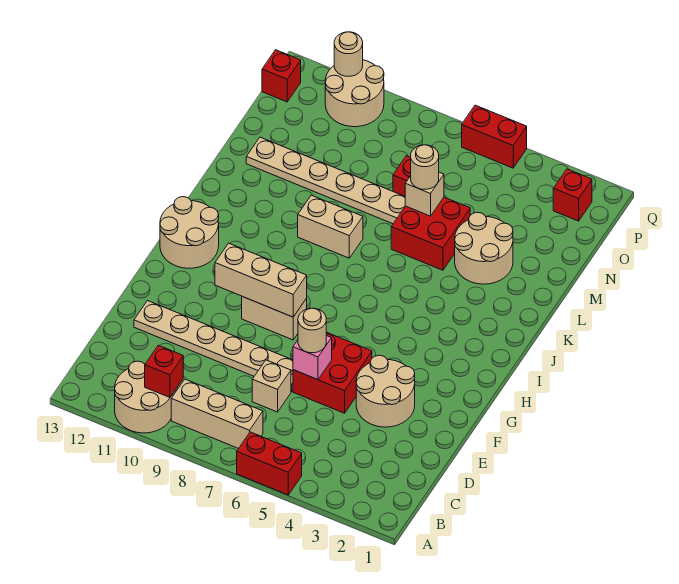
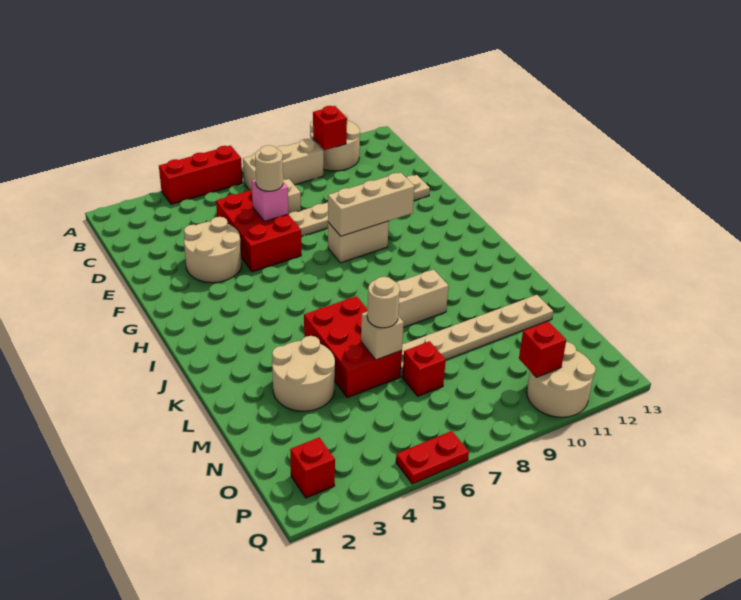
red brick A5:A6 level 1 -> red brick A4:A6 level 1
red brick E5:F6 level 1 -> red brick D5:F6 level 1
tan round brick H12:I13 level 1 -> none
red brick L5:M6 level 1 -> red brick K5:M6 level 1
red brick P13 level 1 -> red brick P10 level 2
red brick Q5:Q6 level 1 -> red plate Q5:Q6 level 1
tan round brick Q11 level 2 -> none

